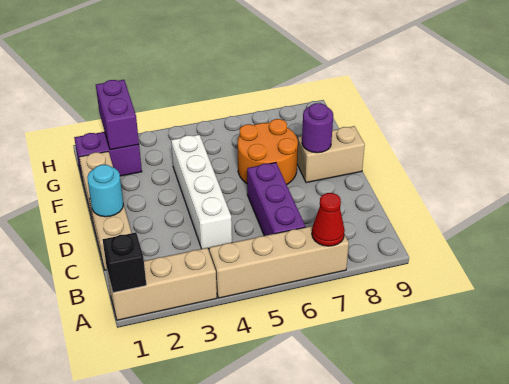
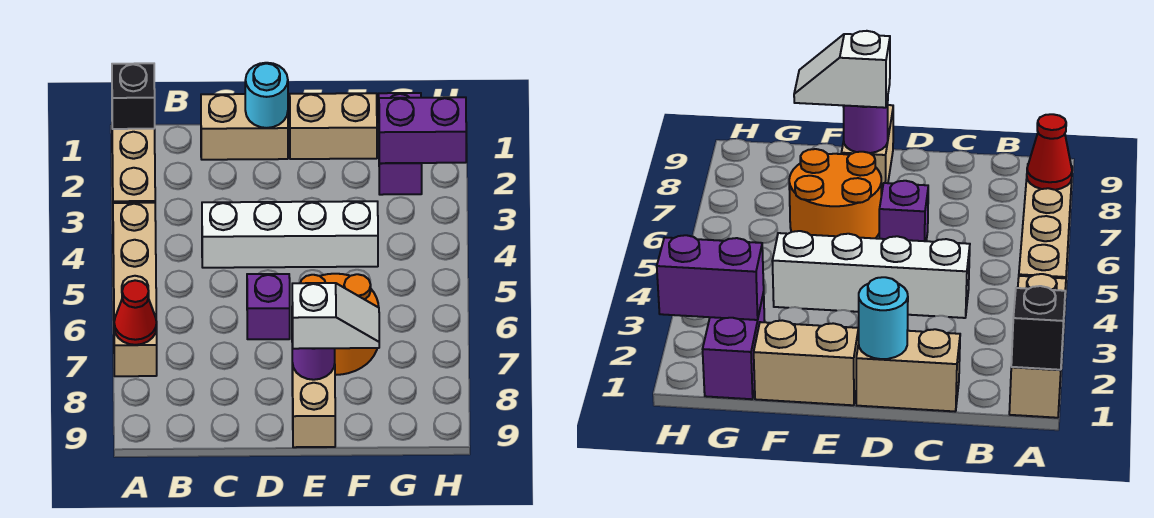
purple brick B6:D6 level 1 -> purple brick D6 level 1
none -> white slope E8:F8 level 3 top E

